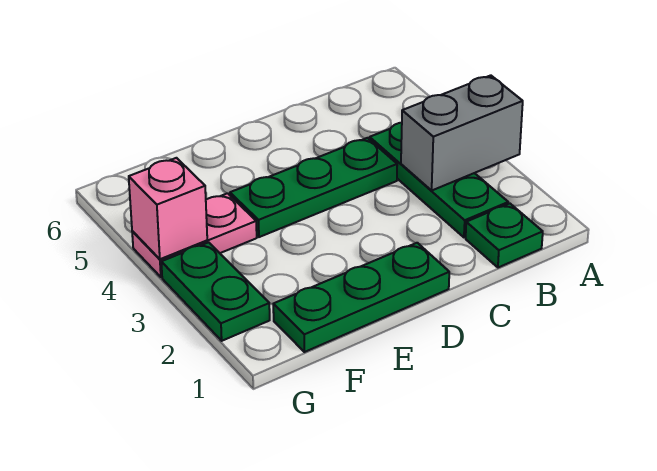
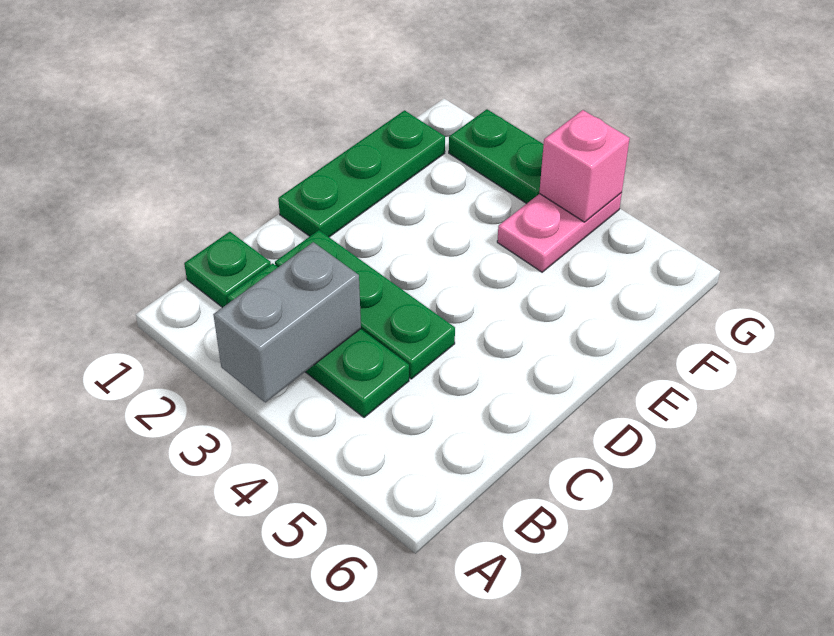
green plate C4:E4 level 1 -> green plate C2:C4 level 1

